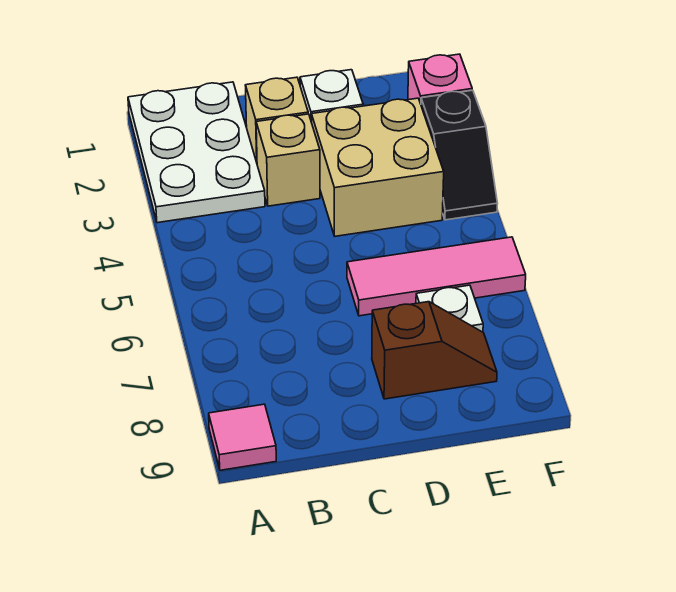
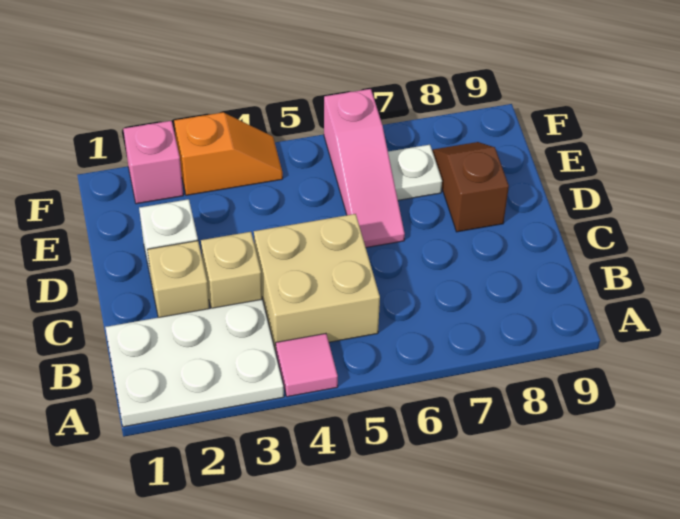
pink tile A9 level 1 -> pink tile A4 level 1
tan brick D3:E4 level 1 -> tan brick B4:C5 level 1
pink tile D6:F6 level 1 -> pink slope D6:F6 level 1 top F
black slope F3:F4 level 1 top 3 -> orange slope F3:F4 level 1 top 3

